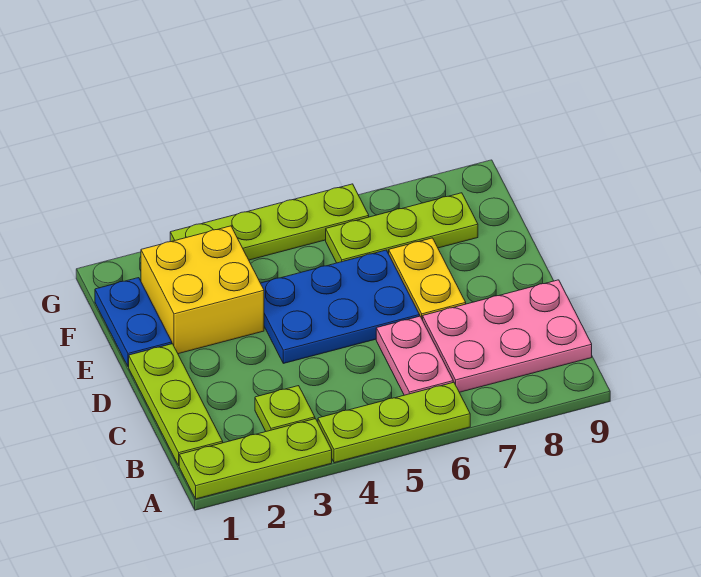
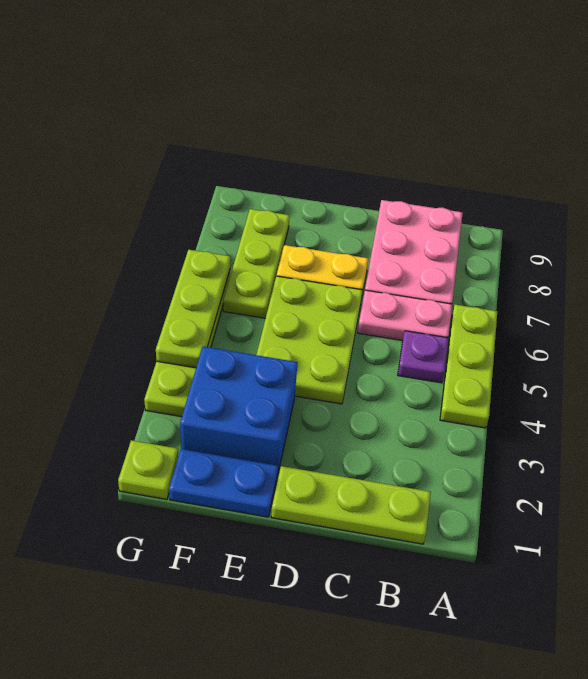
lime plate A1:A3 level 1 -> lime plate G4:G6 level 2
lime plate B3 level 1 -> lime plate G1 level 1
none -> purple plate B5 level 1
blue plate D4:E6 level 1 -> lime plate D4:E6 level 1
yellow brick E2:F3 level 1 -> blue brick E2:F3 level 1

